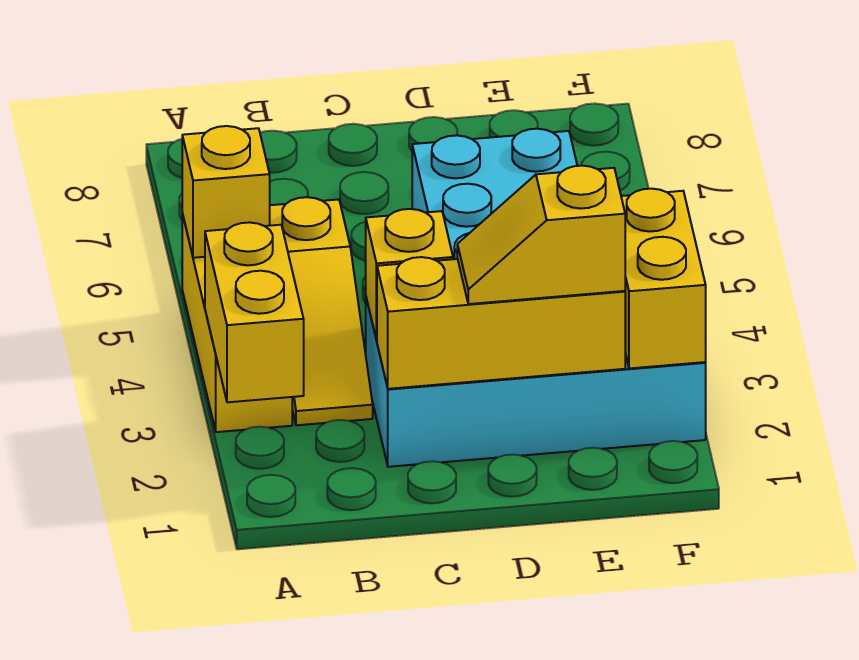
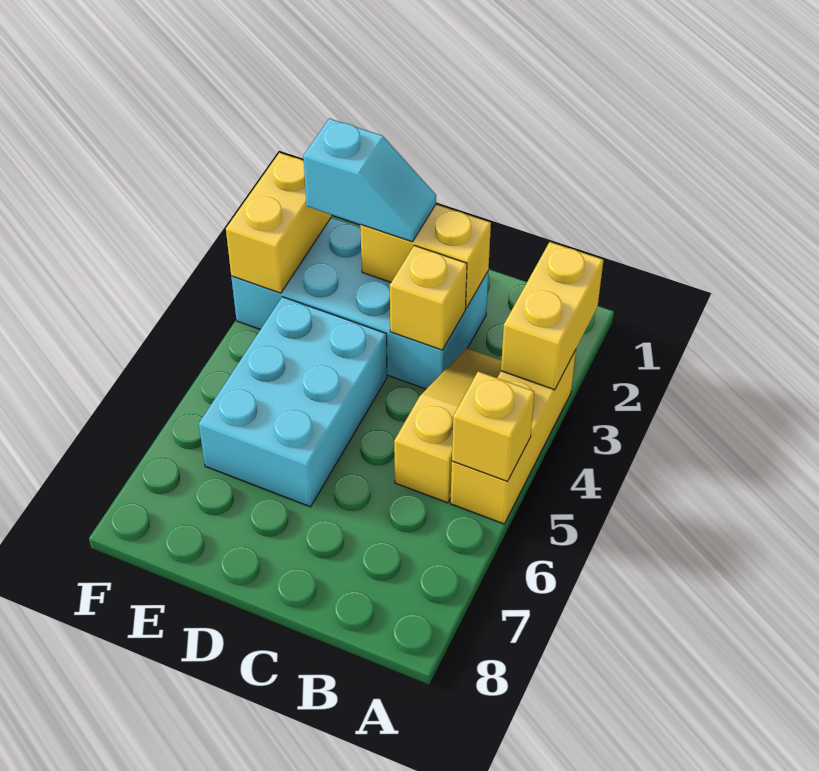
yellow brick C2:E2 level 2 -> yellow brick C2:D2 level 2
yellow slope D2:E2 level 3 top E -> cyan slope D2:E2 level 3 top E

